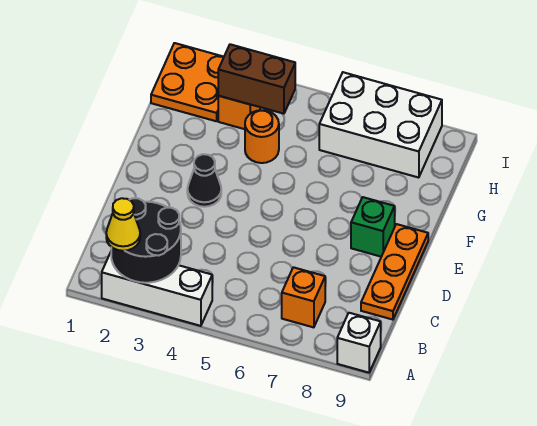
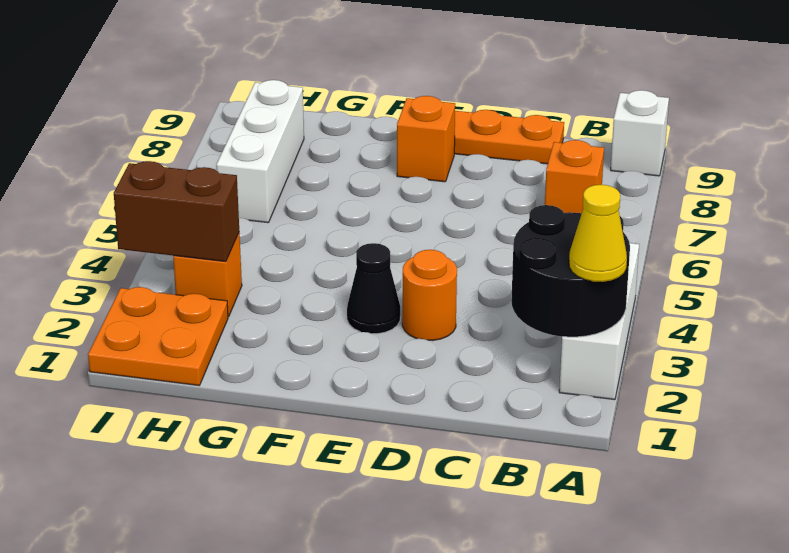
green brick E8 level 1 -> orange brick E8 level 1
orange round brick G4 level 1 -> orange round brick D3 level 1
brown brick H3:H4 level 2 -> brown brick H3:I3 level 2
white brick H6:I8 level 1 -> white brick H6:H8 level 1

